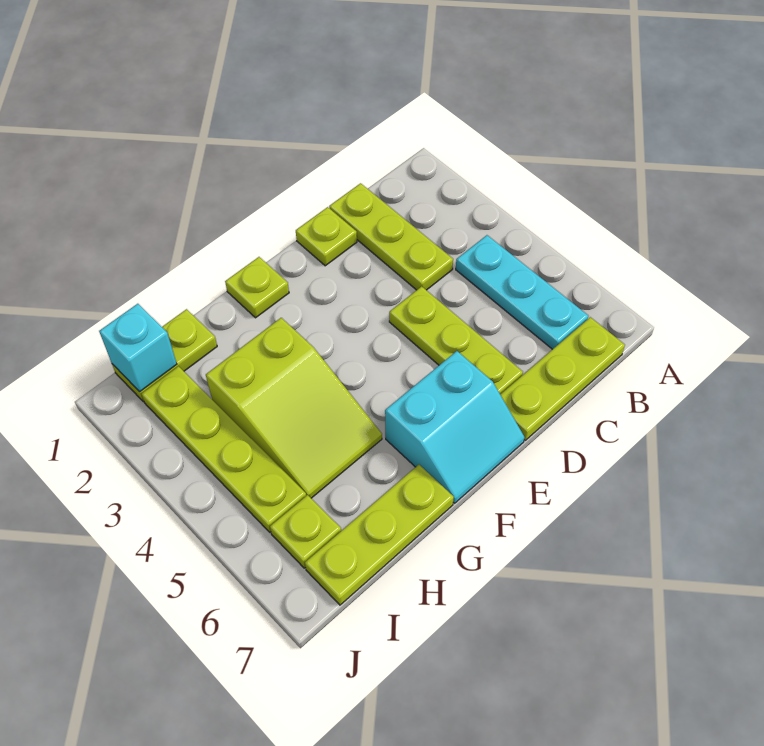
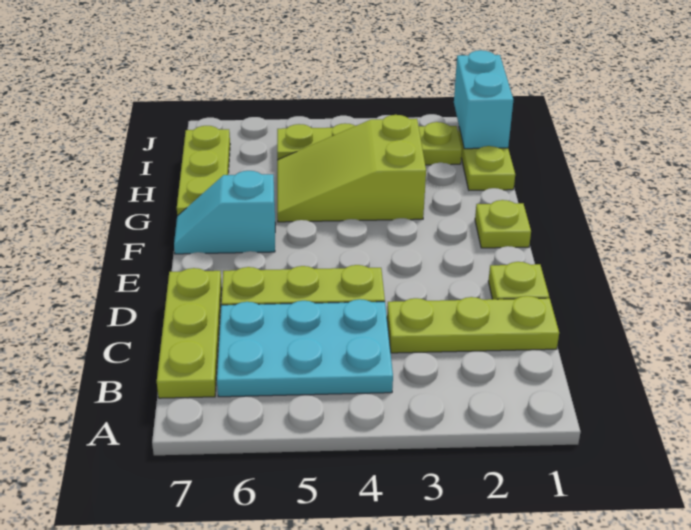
cyan plate B4:B6 level 1 -> cyan plate B4:C6 level 1
cyan slope E6:F7 level 1 top 6 -> cyan slope F6:F7 level 1 top 6
cyan brick I1 level 2 -> cyan brick I1:J1 level 2
lime plate I6 level 1 -> none

